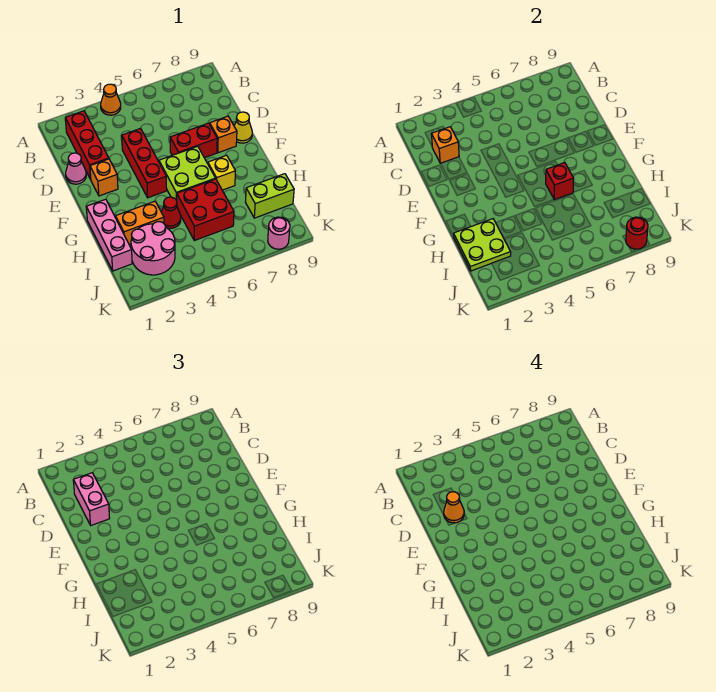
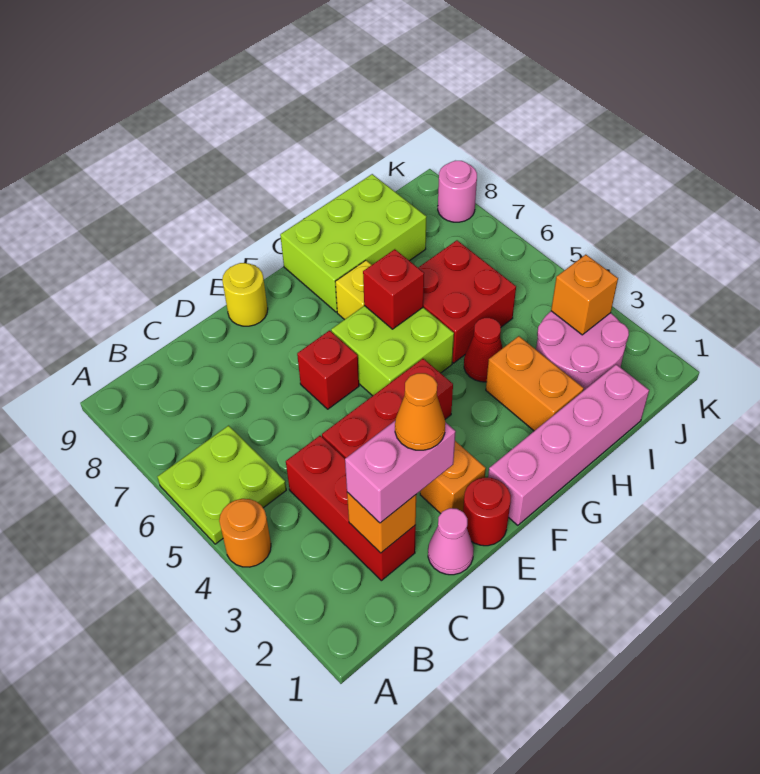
orange cone A4 level 1 -> orange round brick A4 level 1
red brick B2:D2 level 1 -> red brick C2:C4 level 1
red brick E6:E7 level 1 -> red brick E6 level 1
orange brick E8 level 1 -> orange brick J3 level 2
yellow cone E9 level 1 -> yellow round brick E9 level 1
pink brick G1:I1 level 1 -> pink brick F1:I1 level 1
lime plate H1:I2 level 2 -> lime plate A5:B6 level 1
lime brick I8:I9 level 1 -> lime brick G8:I9 level 1
red round brick K8 level 2 -> red round brick E1 level 1

